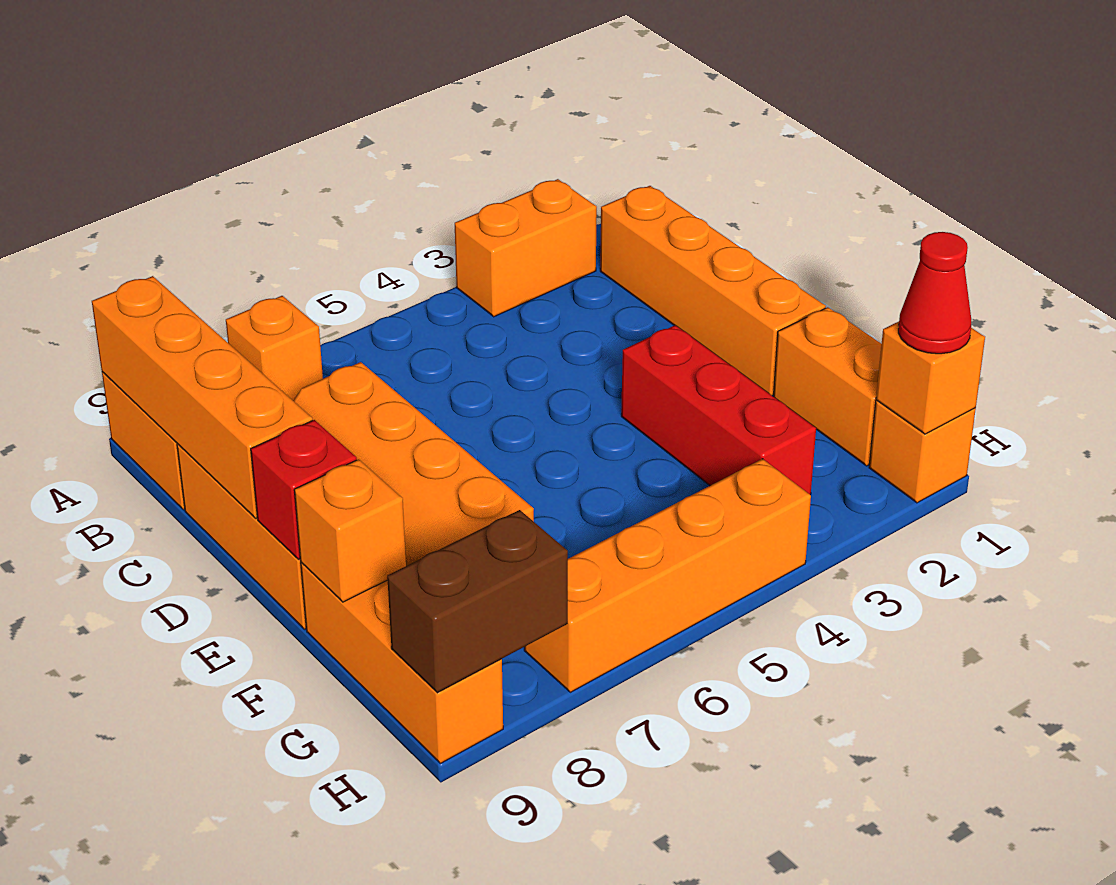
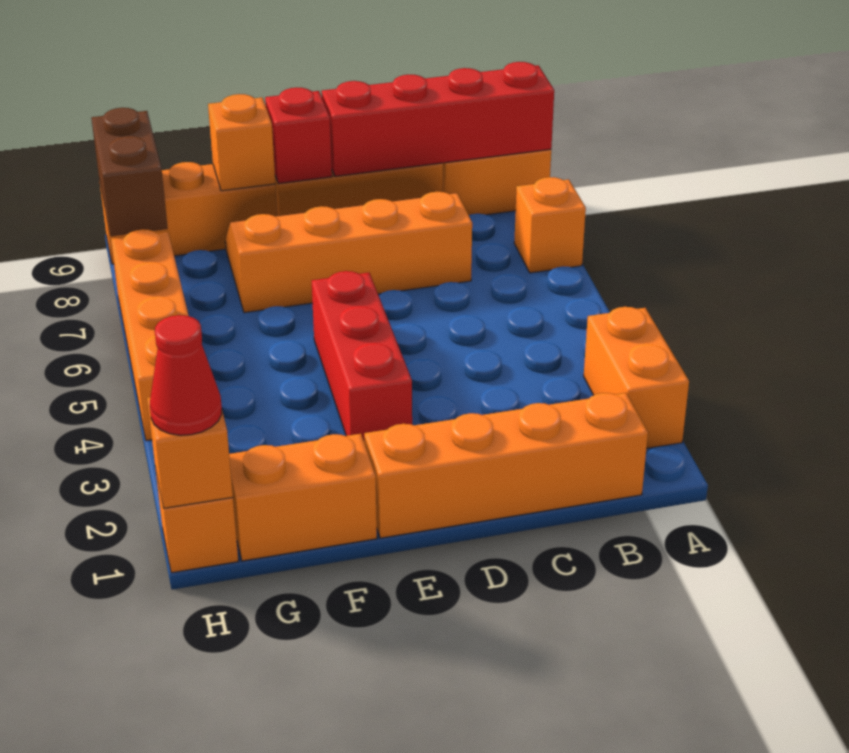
orange brick A9:D9 level 2 -> red brick A9:D9 level 2
red brick E3:G3 level 1 -> red brick E3:E5 level 1

